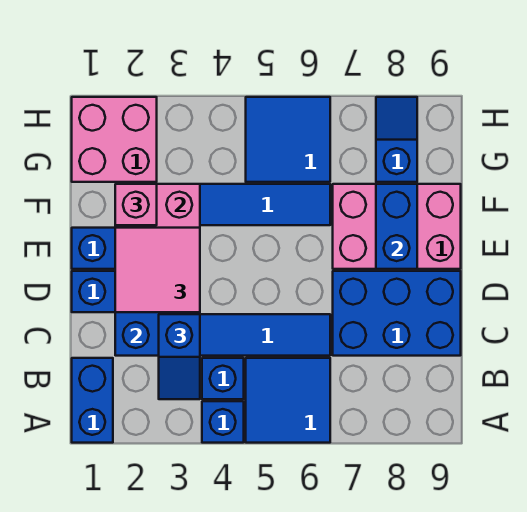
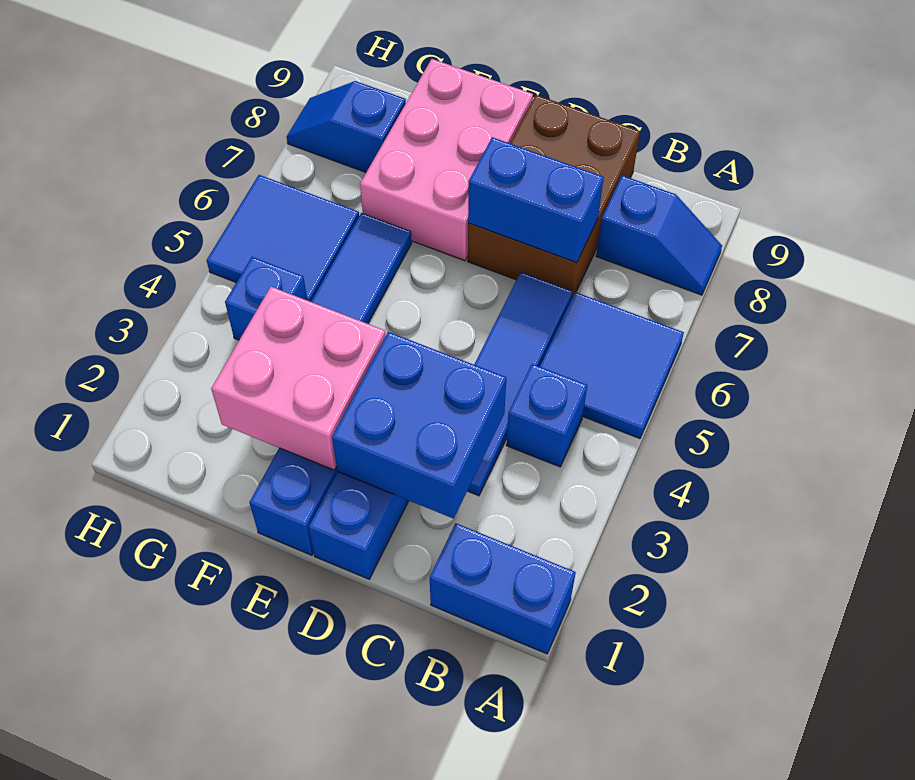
blue brick A4 level 1 -> blue brick G4 level 1
blue slope B3:C3 level 3 top C -> blue slope A8:B8 level 1 top B
blue brick C7:D9 level 1 -> brown brick C7:D9 level 1
pink tile D2:E3 level 3 -> none
blue brick E8:F8 level 2 -> blue brick C7:D7 level 2
pink brick F2 level 3 -> none
pink brick G1:H2 level 1 -> none

